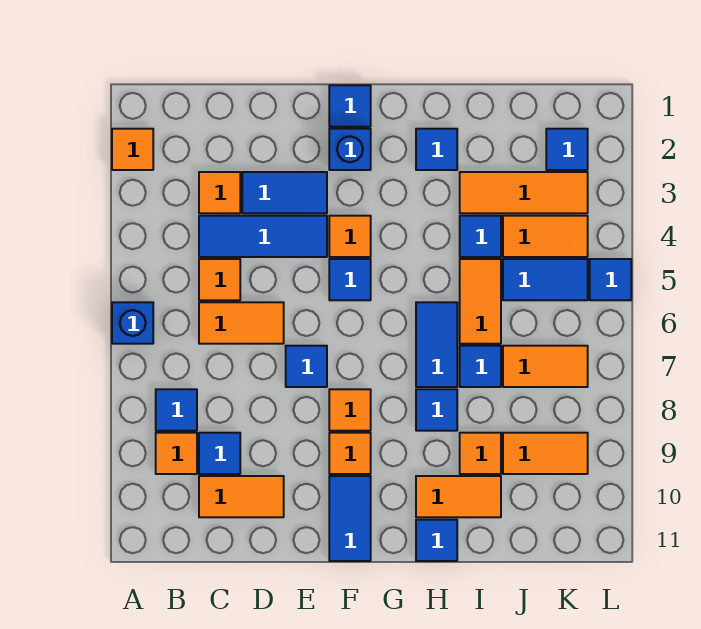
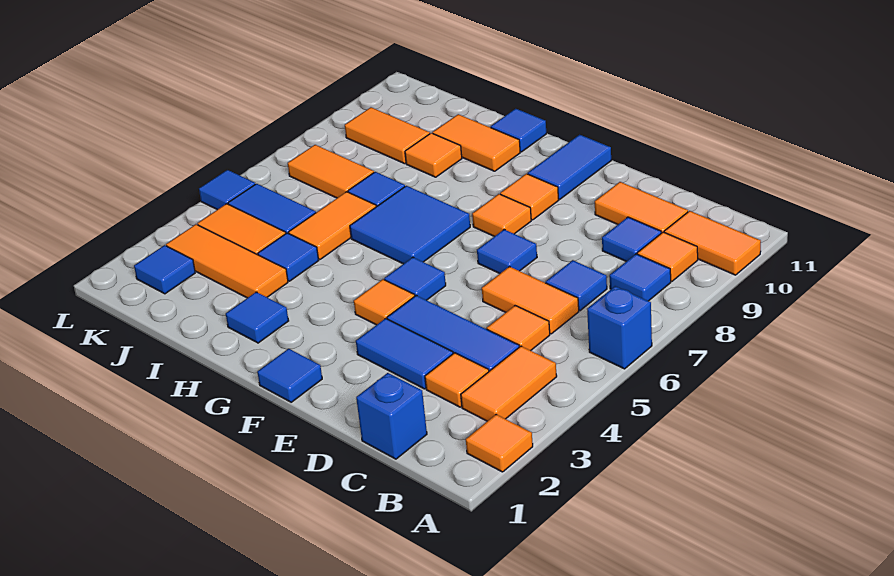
none -> orange tile A10:B10 level 1
none -> orange tile B3:B4 level 1
blue brick F2 level 1 -> blue brick C1 level 1
blue tile H6:H7 level 1 -> blue tile G6:H7 level 1
blue tile H8 level 1 -> blue tile C7 level 1

